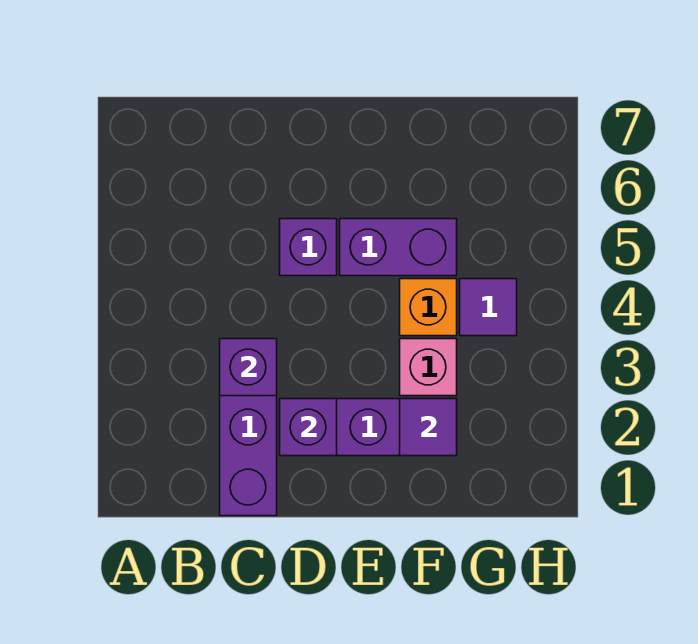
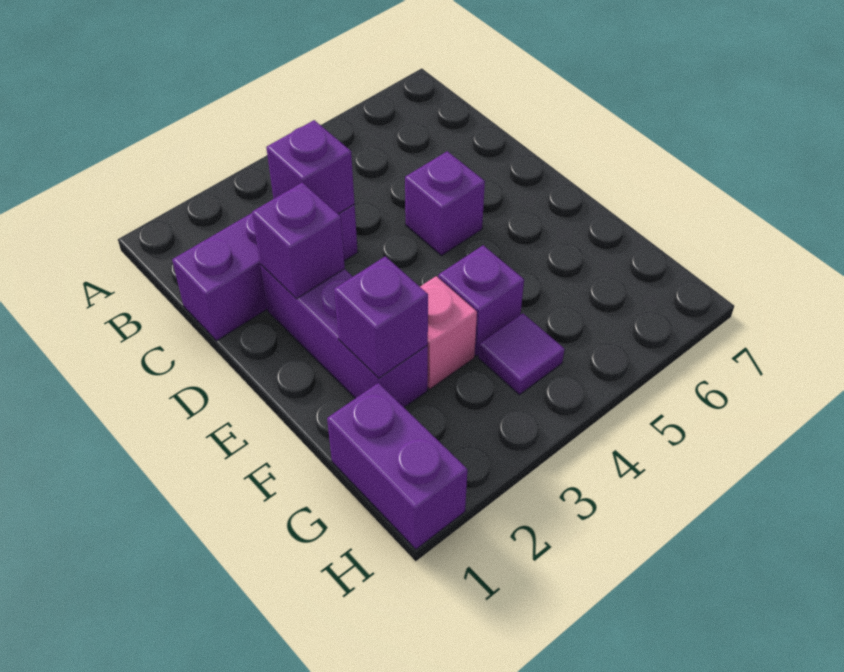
purple brick E5:F5 level 1 -> purple brick G1:H1 level 1
purple tile F2 level 2 -> purple brick F2 level 2
orange brick F4 level 1 -> purple brick F4 level 1

